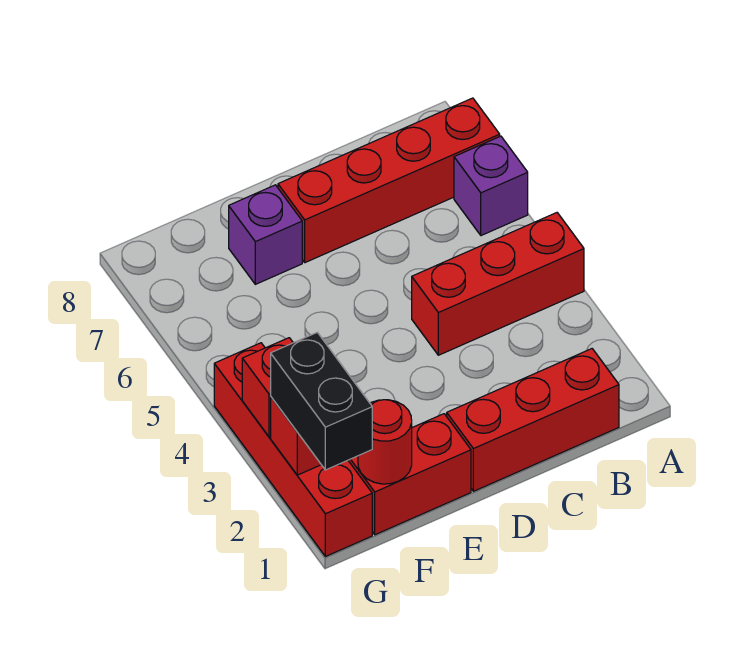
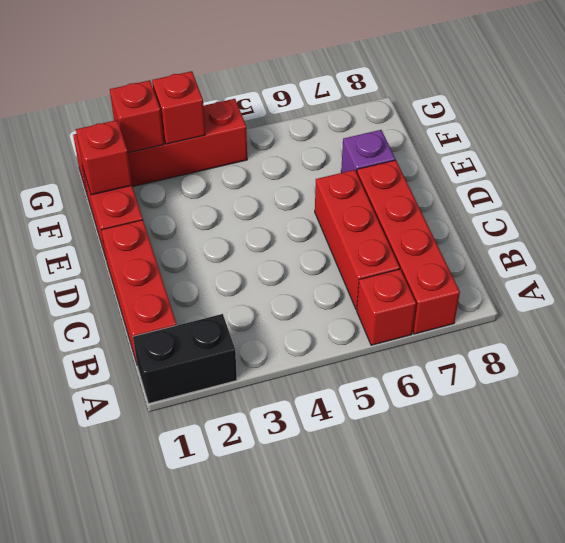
red brick A4:C4 level 1 -> red brick B6:D6 level 1
purple brick A6 level 1 -> red brick A6 level 1
red round brick F1 level 2 -> red brick F1 level 2
black brick G1:G2 level 3 -> black brick A1:A2 level 1

